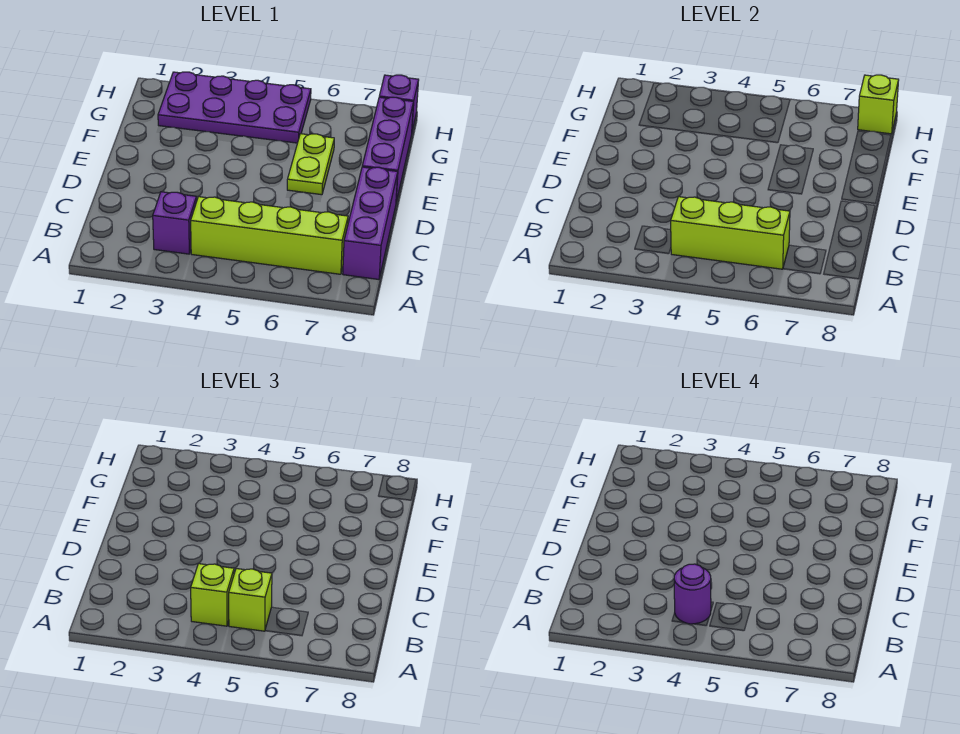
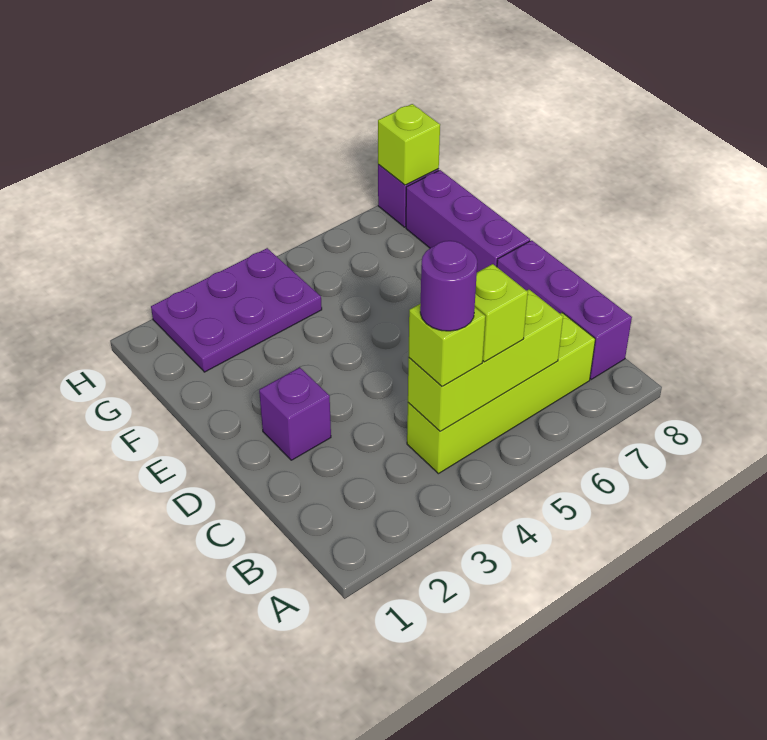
purple brick B3 level 1 -> purple brick D2 level 1
lime plate E6:F6 level 1 -> none
purple plate G2:H5 level 1 -> purple plate G2:H4 level 1

